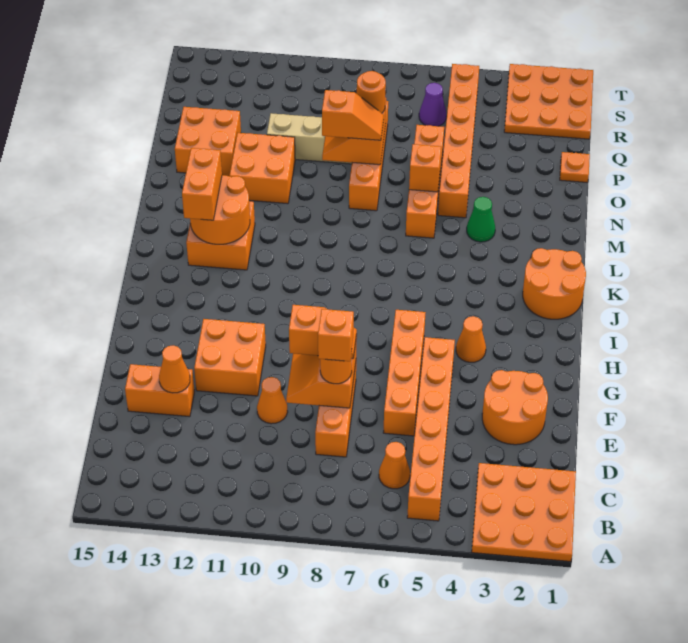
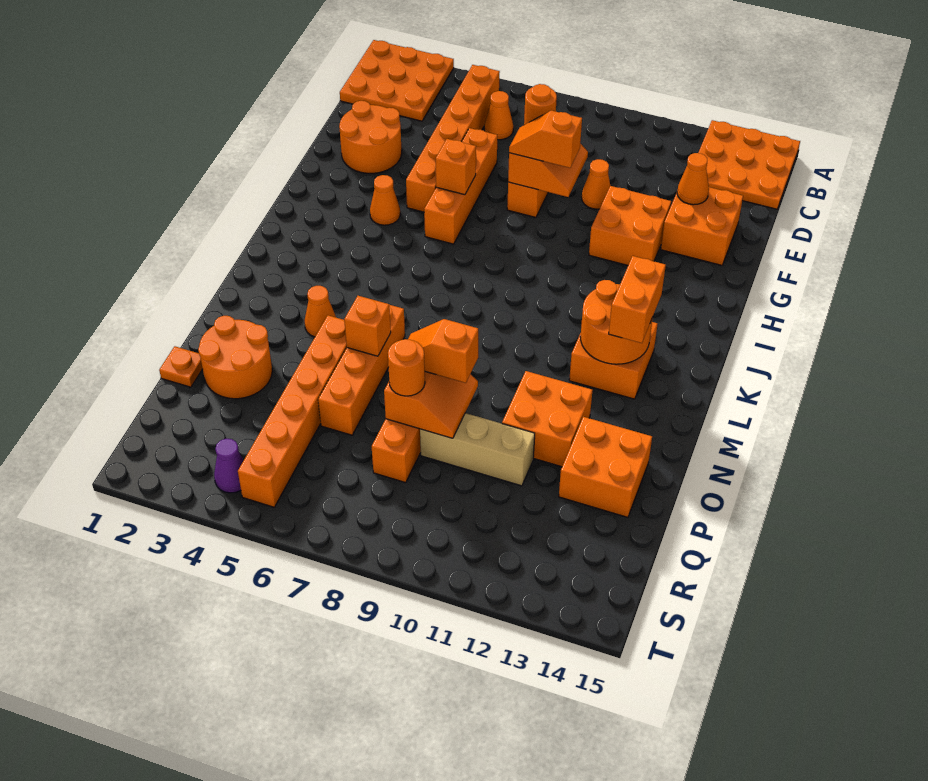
orange brick E8 level 4 -> orange brick G6 level 2
orange brick E13:E14 level 1 -> orange brick E13:F14 level 1
orange round brick J1:K2 level 1 -> orange round brick O2:P3 level 1
green cone M4 level 1 -> orange cone M4 level 1
orange plate R1:T3 level 1 -> orange plate A13:C15 level 1
purple cone R6 level 1 -> purple cone S4 level 1

